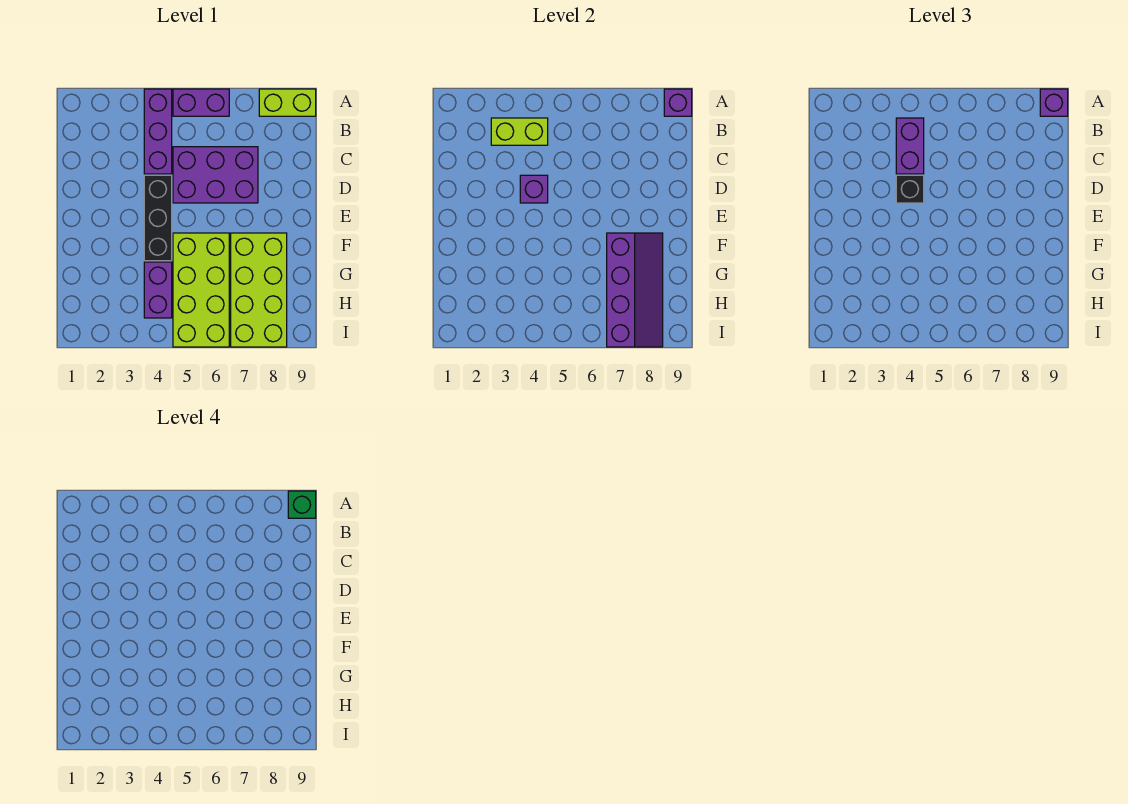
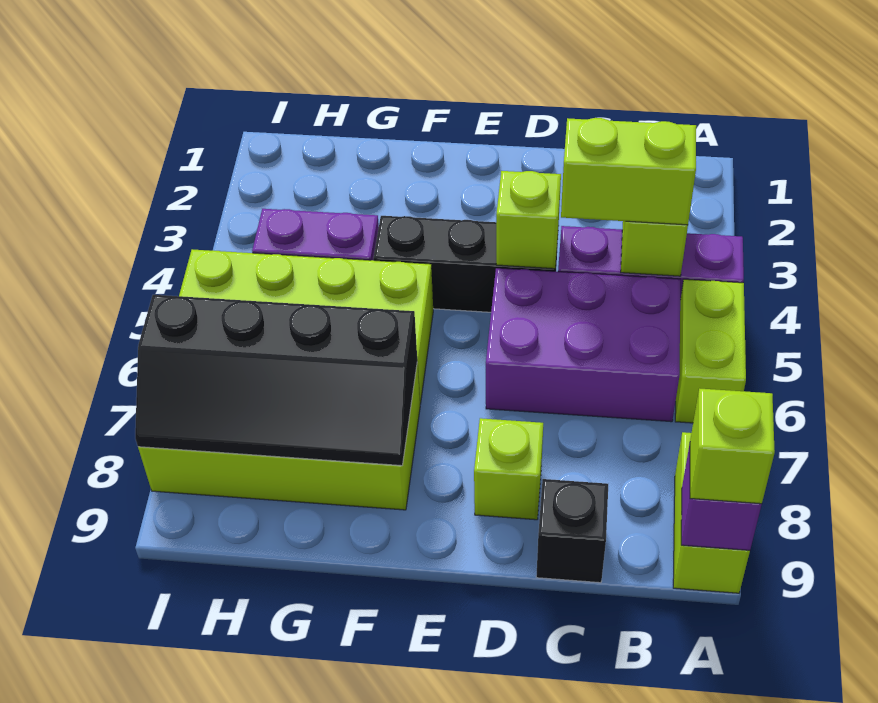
purple brick A5:A6 level 1 -> lime brick A5:A6 level 1
purple brick A9 level 3 -> lime brick A9 level 3
green brick A9 level 4 -> none
purple brick B4:C4 level 3 -> lime brick B4:C4 level 3
purple brick C5:D7 level 1 -> purple brick B5:D6 level 1
purple brick D4 level 2 -> lime brick D4 level 2
black brick D4 level 3 -> black brick C9 level 1
none -> lime brick D8 level 1
purple slope F7:I8 level 2 top 7 -> black slope F7:I8 level 2 top 7

